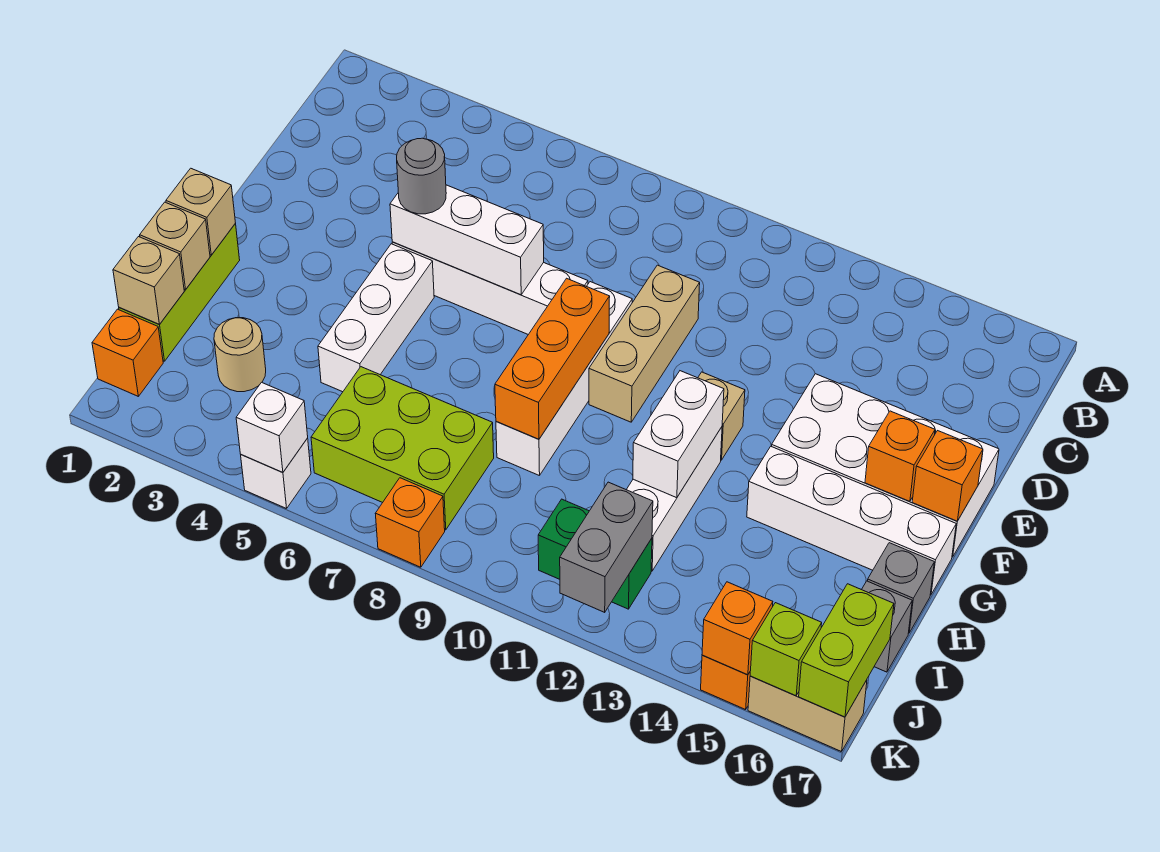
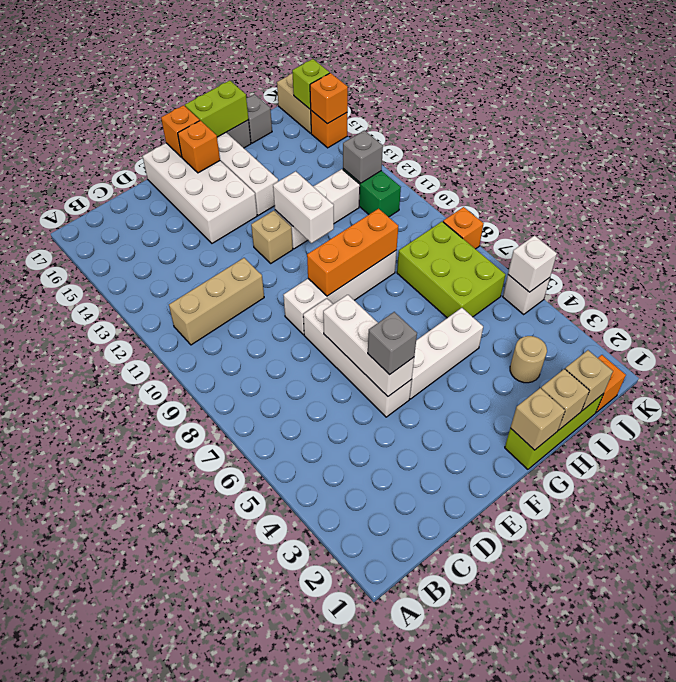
tan brick D10:F10 level 1 -> tan brick B11:D11 level 1
grey round brick E5 level 3 -> grey brick E5 level 3
white brick G12:H12 level 2 -> white brick G11:G12 level 2
grey brick J12:K12 level 2 -> grey brick J12 level 2
lime brick J17:K17 level 2 -> lime brick G17:H17 level 2

